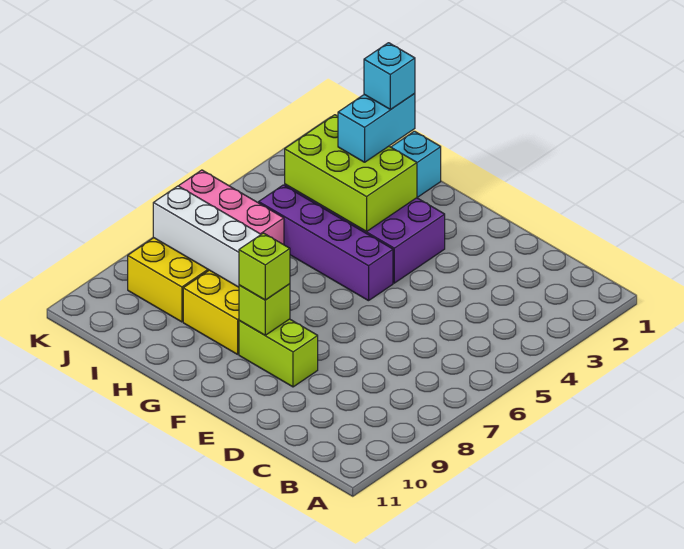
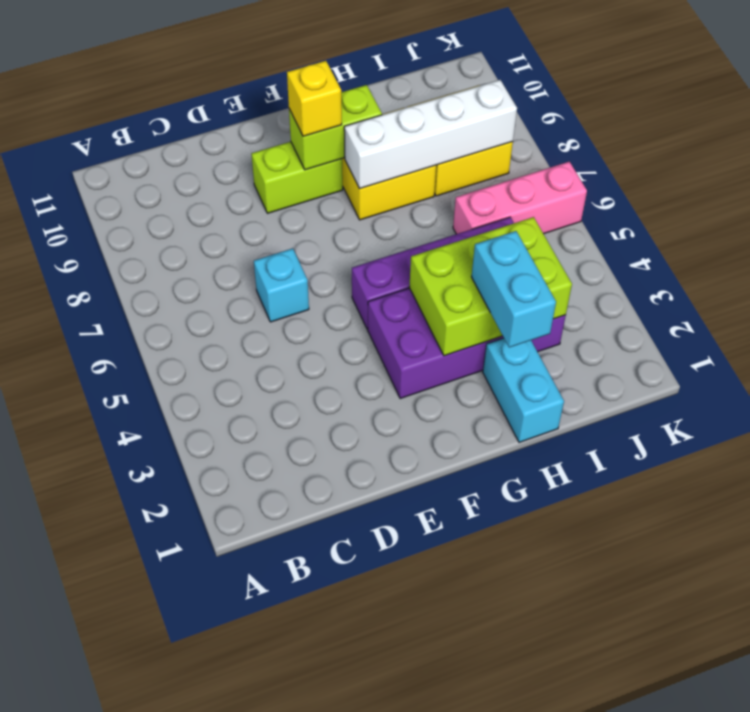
lime brick F9 level 2 -> lime brick F9:G9 level 2
lime brick F9 level 3 -> yellow brick F9 level 3
cyan brick H2 level 4 -> cyan brick D6 level 1

